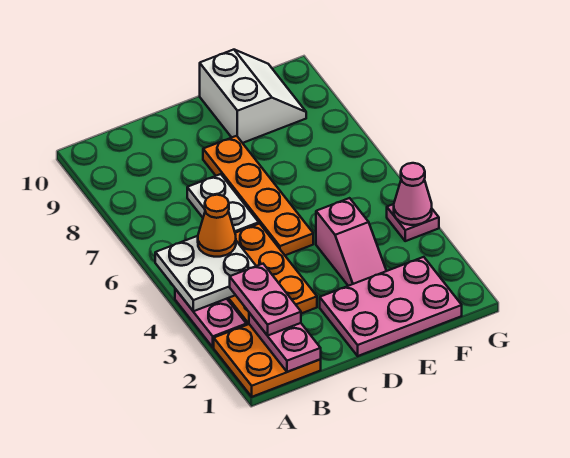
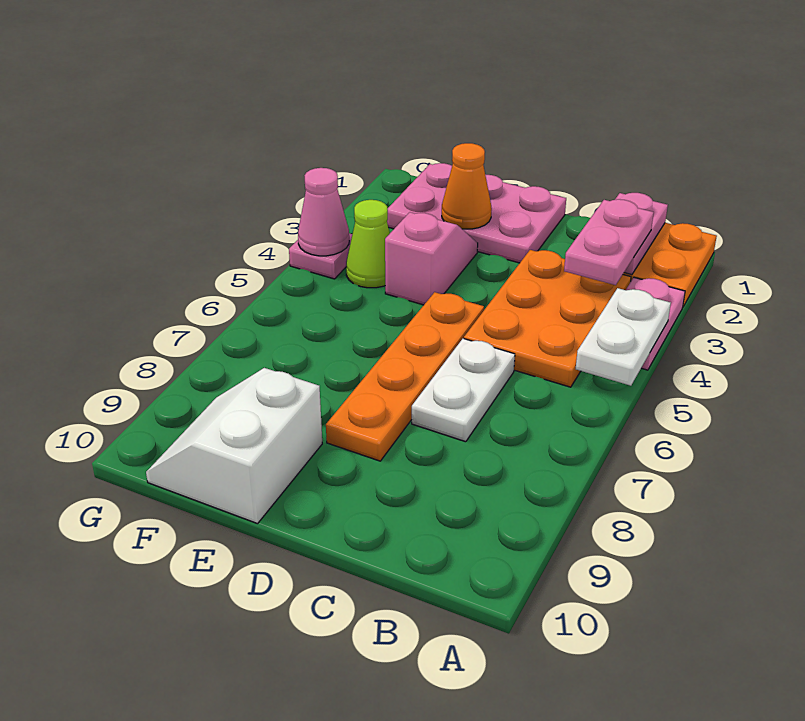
white plate A4:B5 level 2 -> white plate A4:A5 level 2
orange cone B5 level 3 -> orange cone E2 level 2
none -> lime cone F4 level 1

